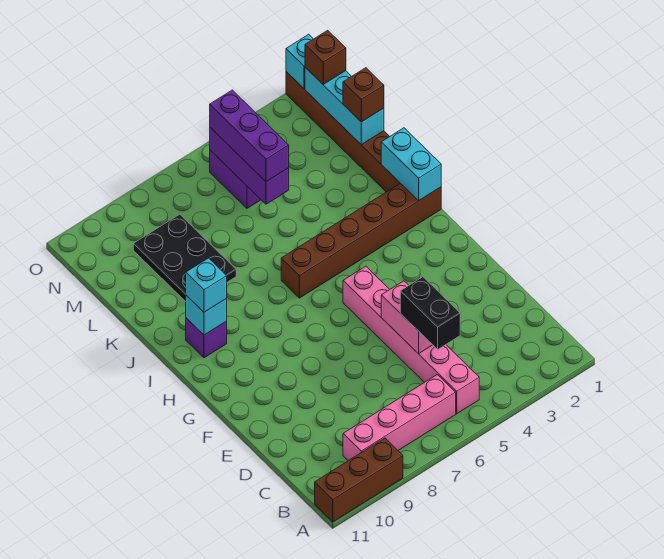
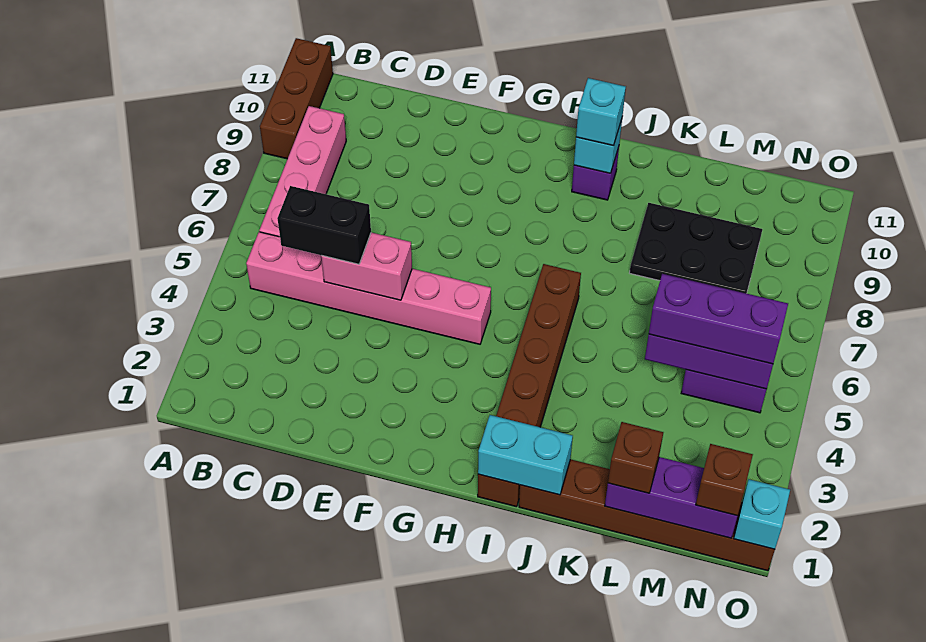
cyan brick L1:N1 level 2 -> purple brick L1:N1 level 2

